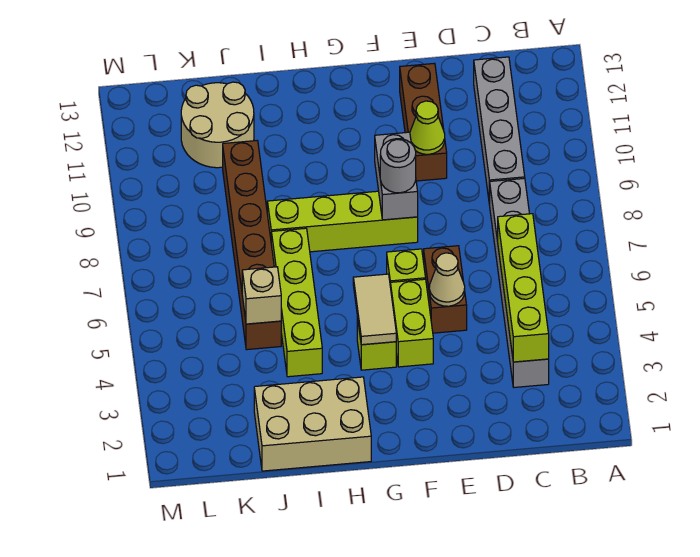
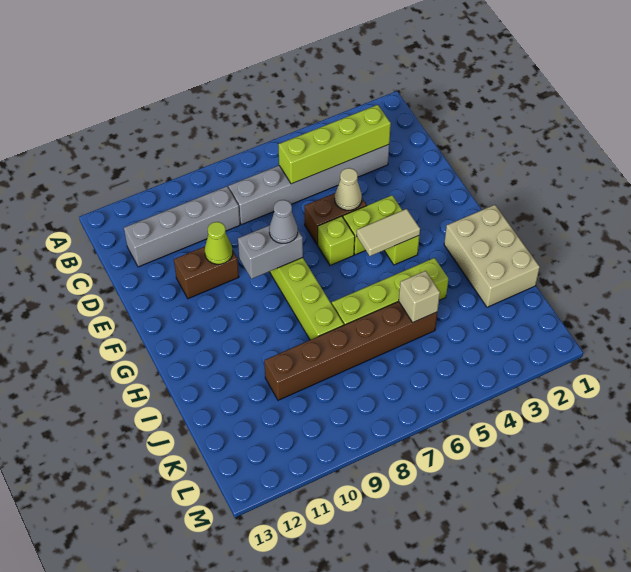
brown brick E10:E12 level 1 -> brown brick E10:E11 level 1
grey round brick F8 level 3 -> grey cone F8 level 3
tan round brick J11:K12 level 1 -> none

